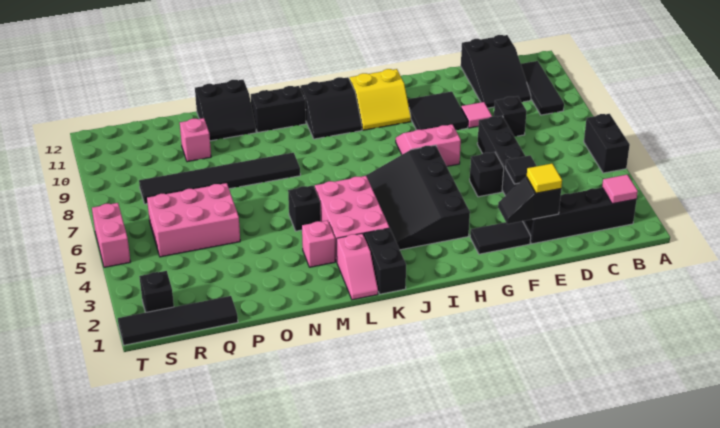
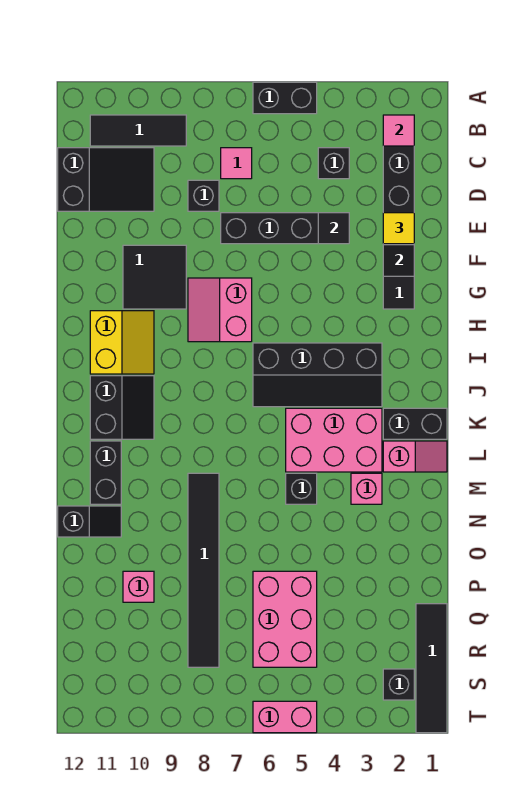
pink tile E9 level 1 -> pink tile C7 level 1
black brick F5 level 1 -> black brick C4 level 1
black slope H3:J6 level 1 top H -> black slope I3:J6 level 1 top I
black slope N11:O12 level 1 top 12 -> black slope N11:N12 level 1 top 12

